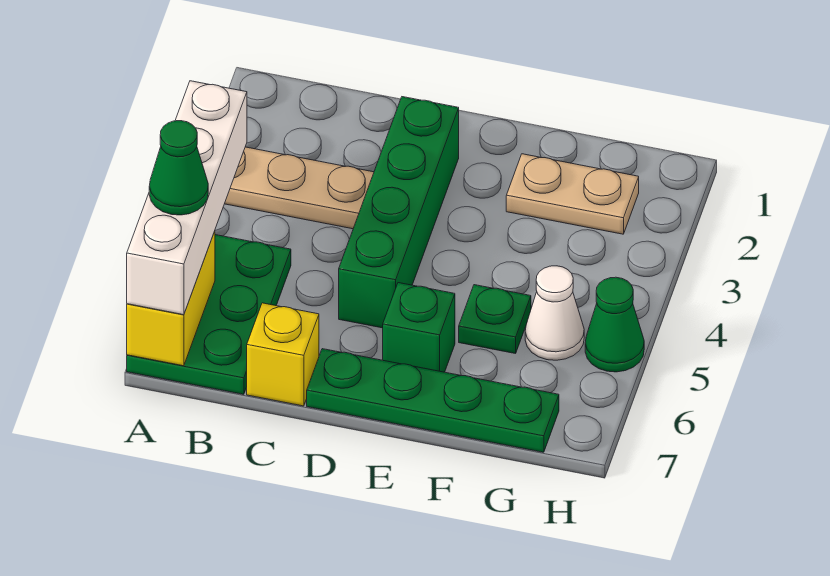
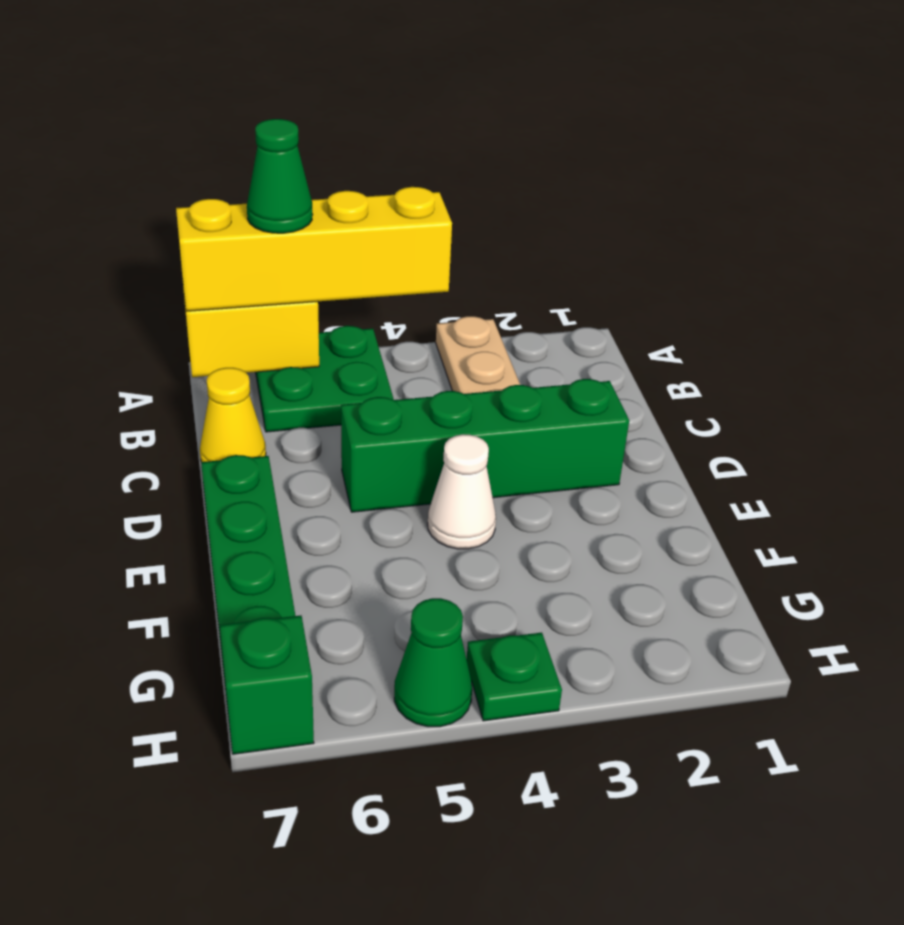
white brick A4:A7 level 3 -> yellow brick A4:A7 level 3
green plate A5:B7 level 1 -> green plate A5:B6 level 1
yellow brick C7 level 1 -> yellow cone C7 level 1
green brick E6 level 1 -> green brick H7 level 1
tan plate F2:G2 level 1 -> none
green plate F5 level 1 -> green plate H4 level 1
white cone G5 level 1 -> white cone E4 level 1

